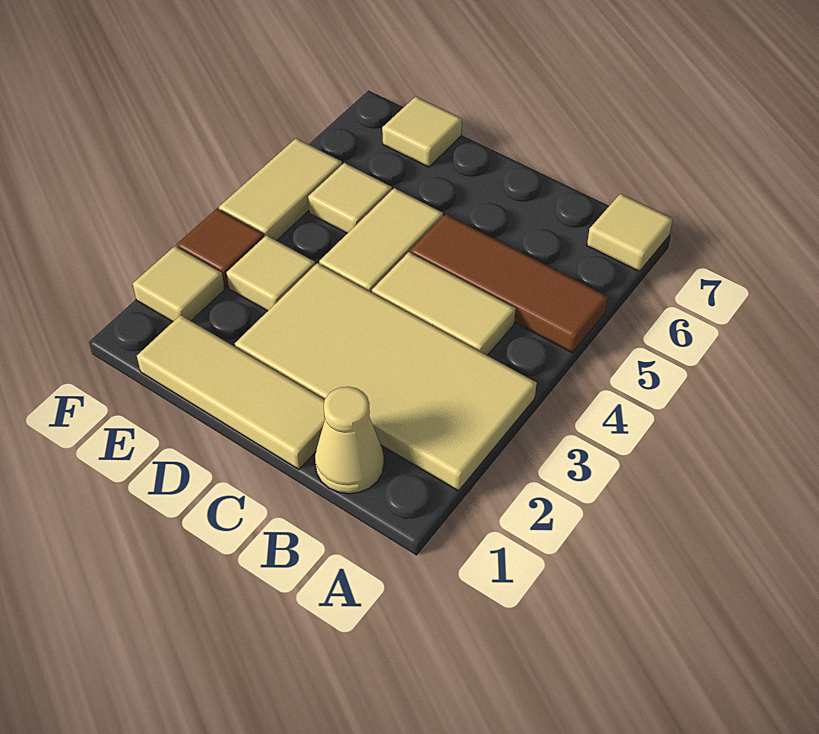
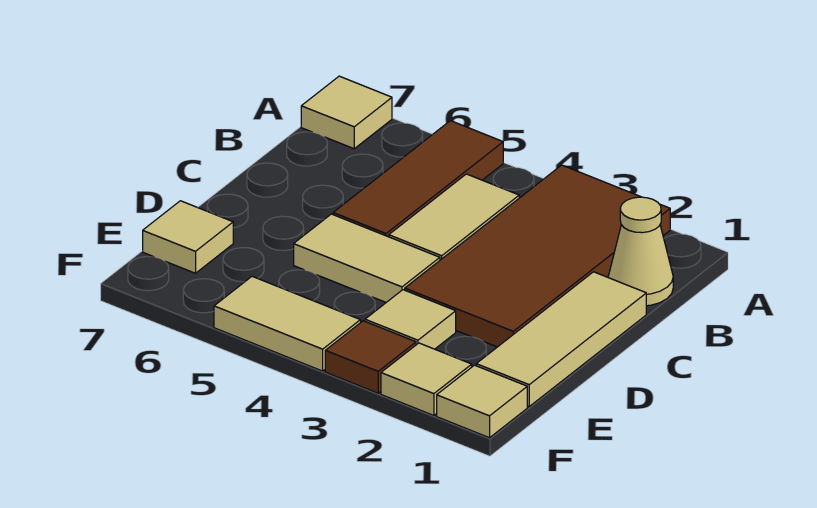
tan tile A2:D3 level 1 -> brown tile A2:D3 level 1
tan tile E5 level 1 -> tan tile F1 level 1

